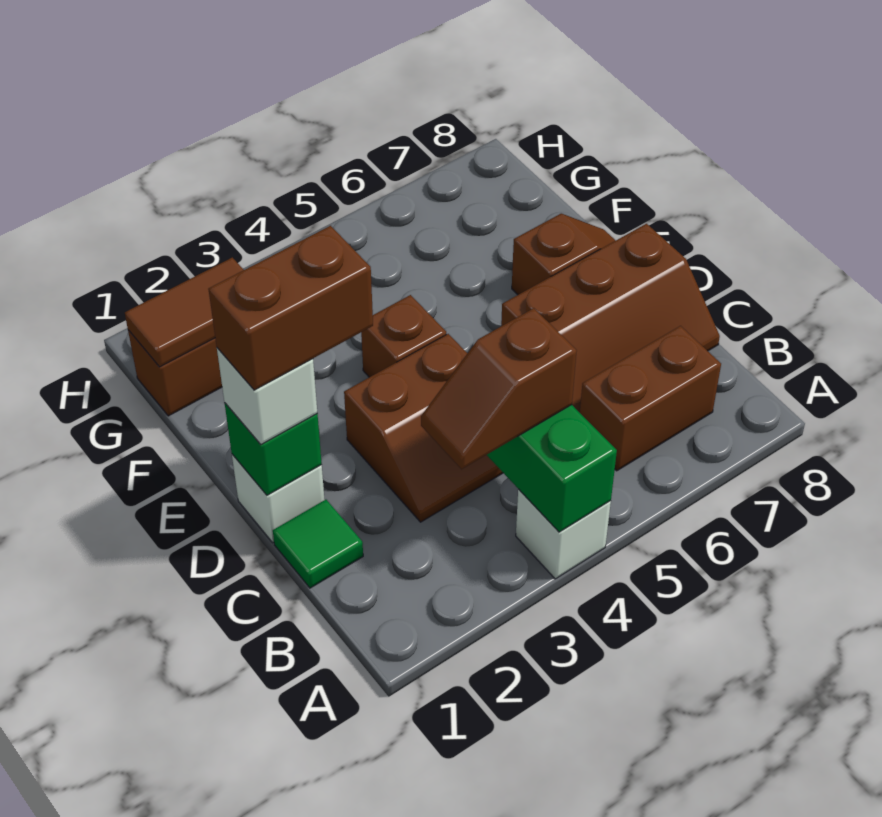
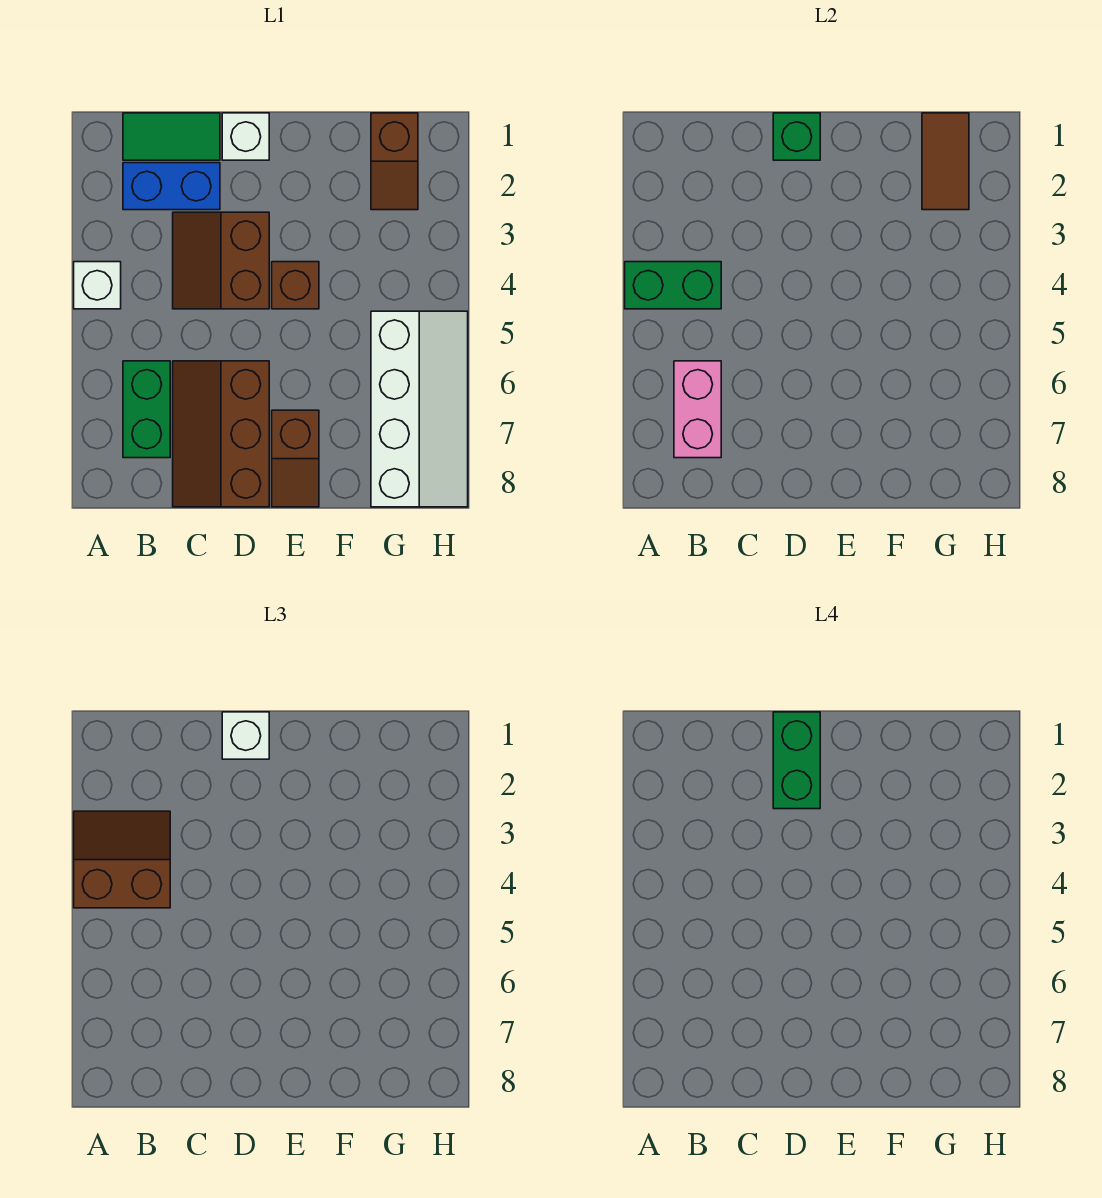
none -> blue brick B2:C2 level 1
brown slope B3:B4 level 3 top 4 -> brown slope A3:B4 level 3 top 4
brown brick B6:B7 level 1 -> green brick B6:B7 level 1
none -> pink brick B6:B7 level 2
green tile C1 level 1 -> green tile B1:C1 level 1
brown brick D1:D2 level 4 -> green brick D1:D2 level 4
none -> white slope G5:H8 level 1 top G

